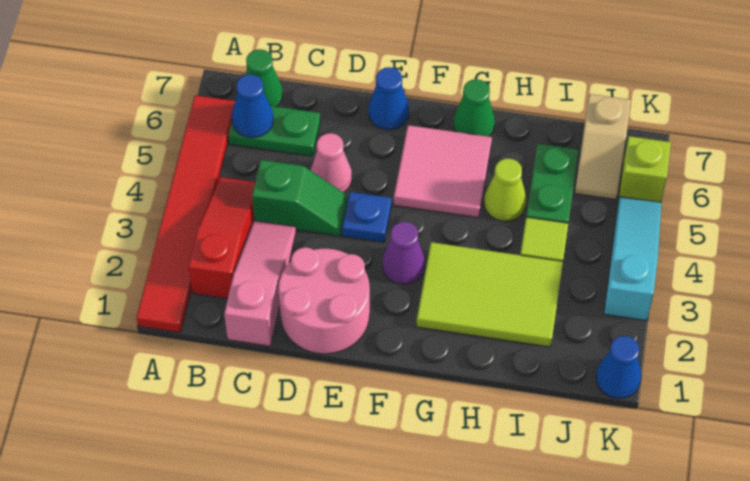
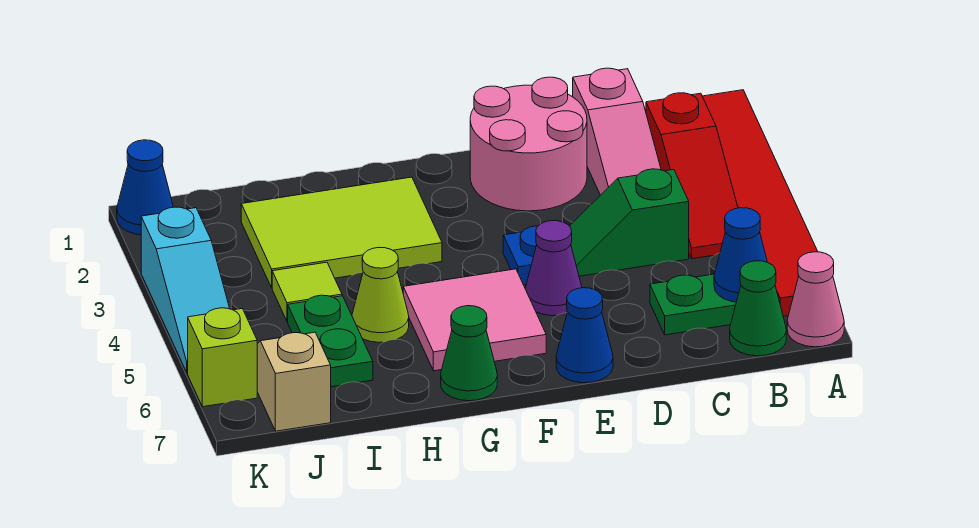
pink cone D5 level 1 -> pink cone A7 level 1
purple cone F3 level 1 -> purple cone E5 level 1

